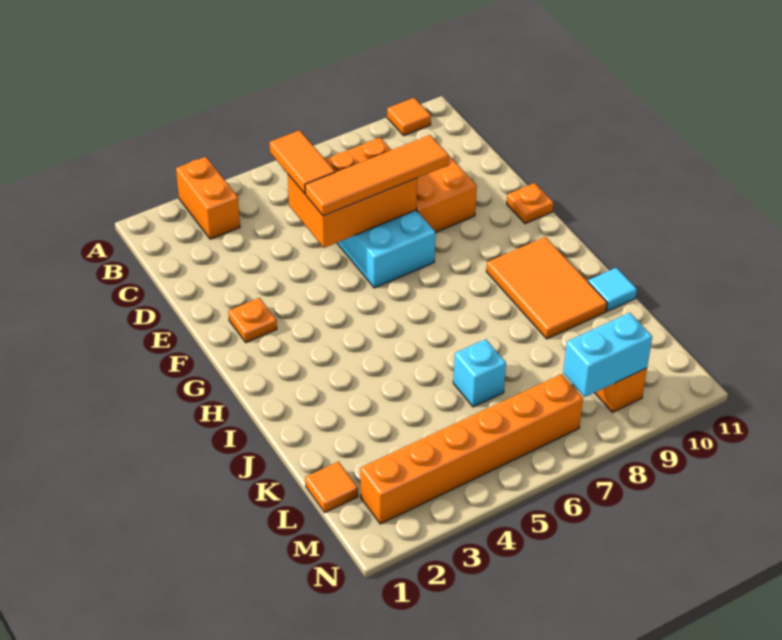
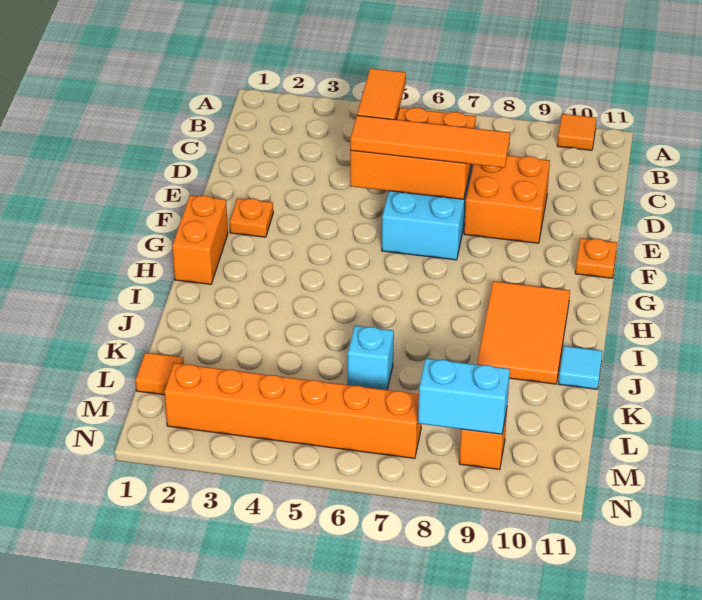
orange brick A3:B3 level 1 -> orange brick G1:H1 level 1

